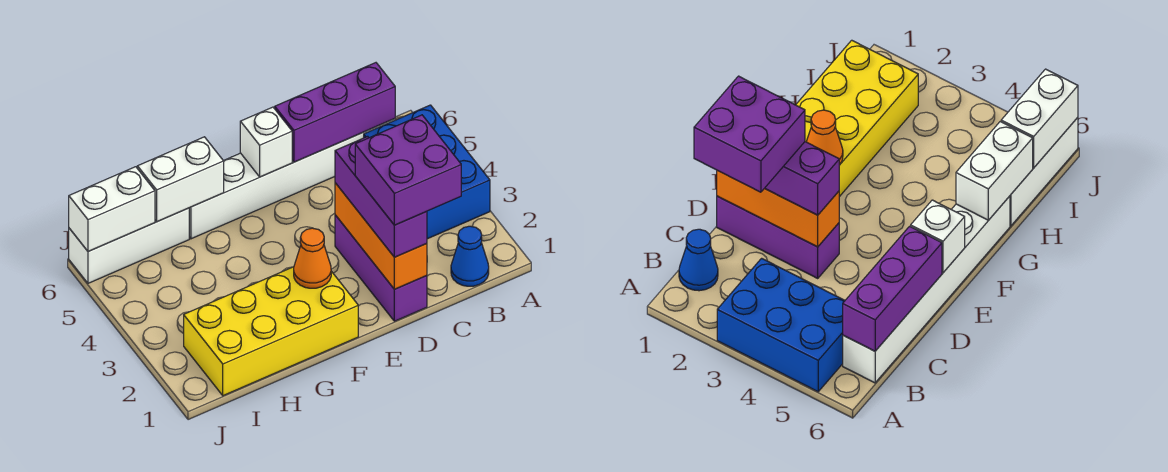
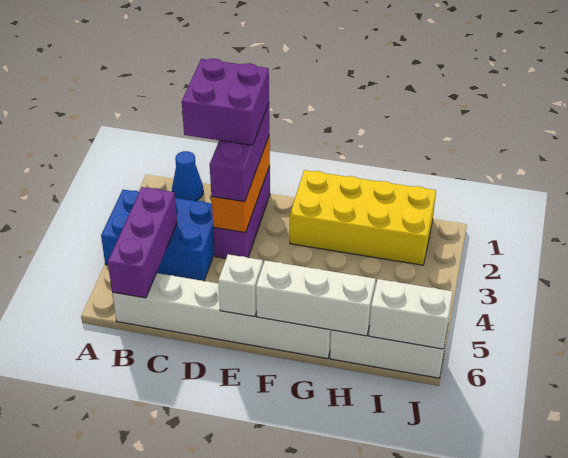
blue brick A3:B5 level 1 -> blue brick A3:C4 level 1
purple brick B6:D6 level 2 -> purple brick B4:B6 level 2
orange cone F2 level 2 -> none
white brick G6:H6 level 2 -> white brick F6:H6 level 2

